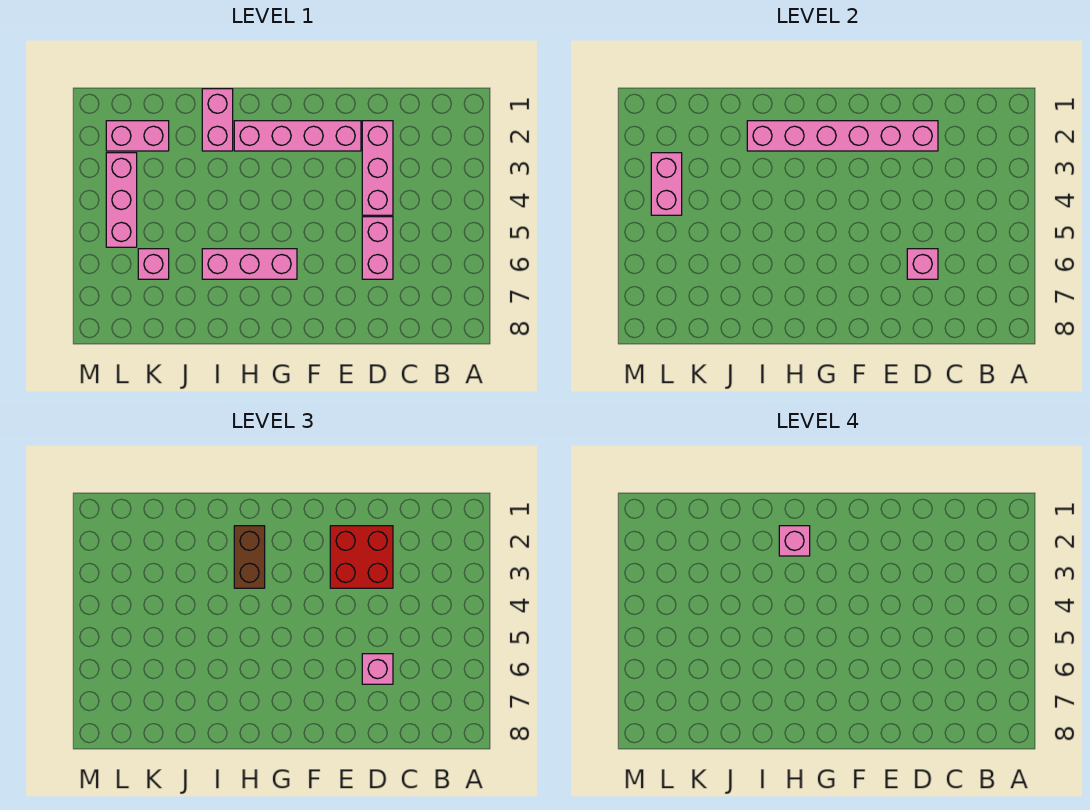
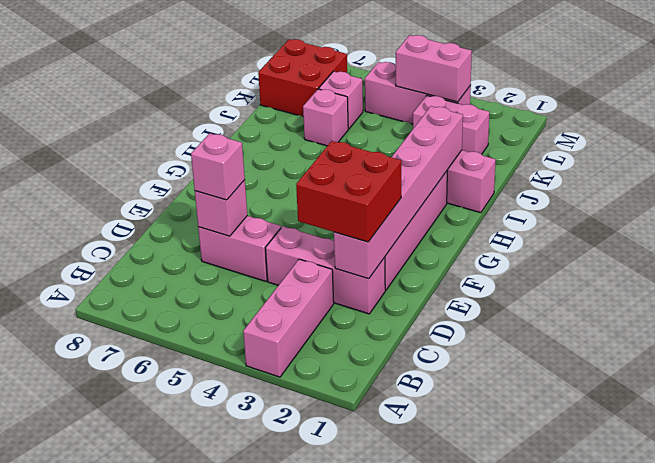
pink brick G6:I6 level 1 -> pink brick A3:C3 level 1
brown brick H2:H3 level 3 -> none
pink brick H2 level 4 -> pink brick J6 level 1
pink brick K2:L2 level 1 -> pink brick K2:K3 level 1
none -> red brick K7:L8 level 1

